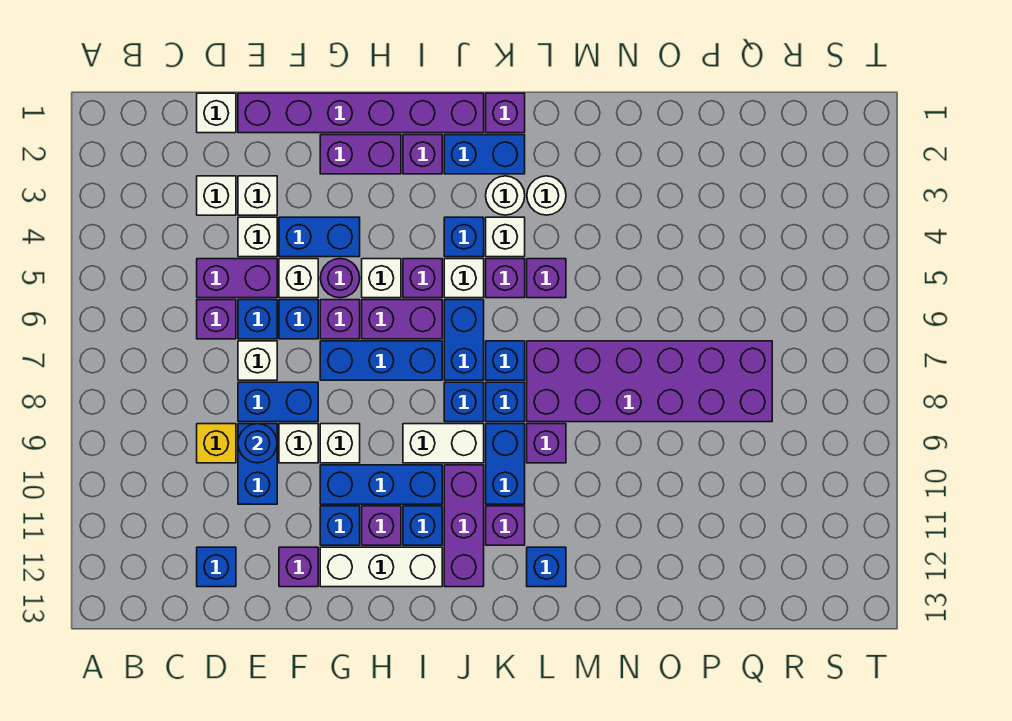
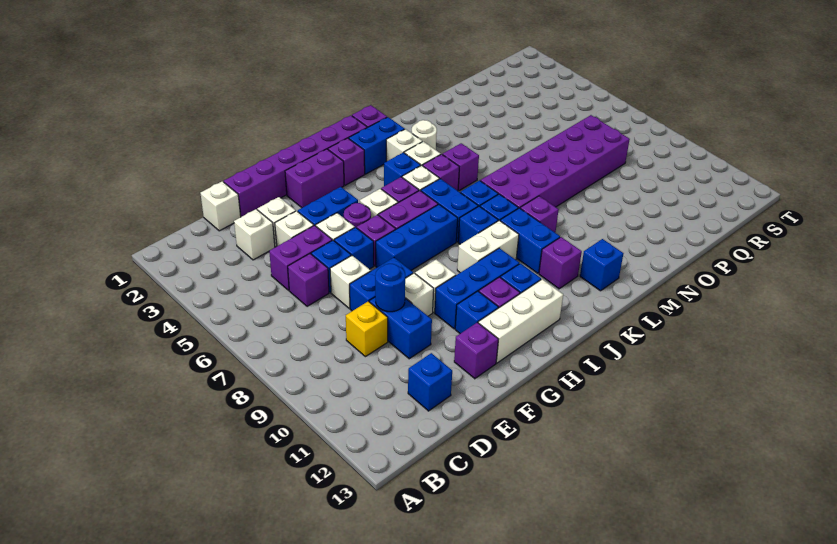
purple brick J10:J12 level 1 -> none
white round brick K3 level 1 -> white brick K3 level 1

